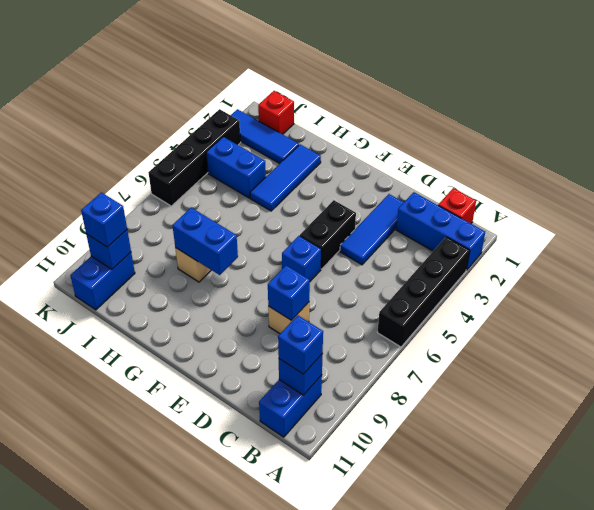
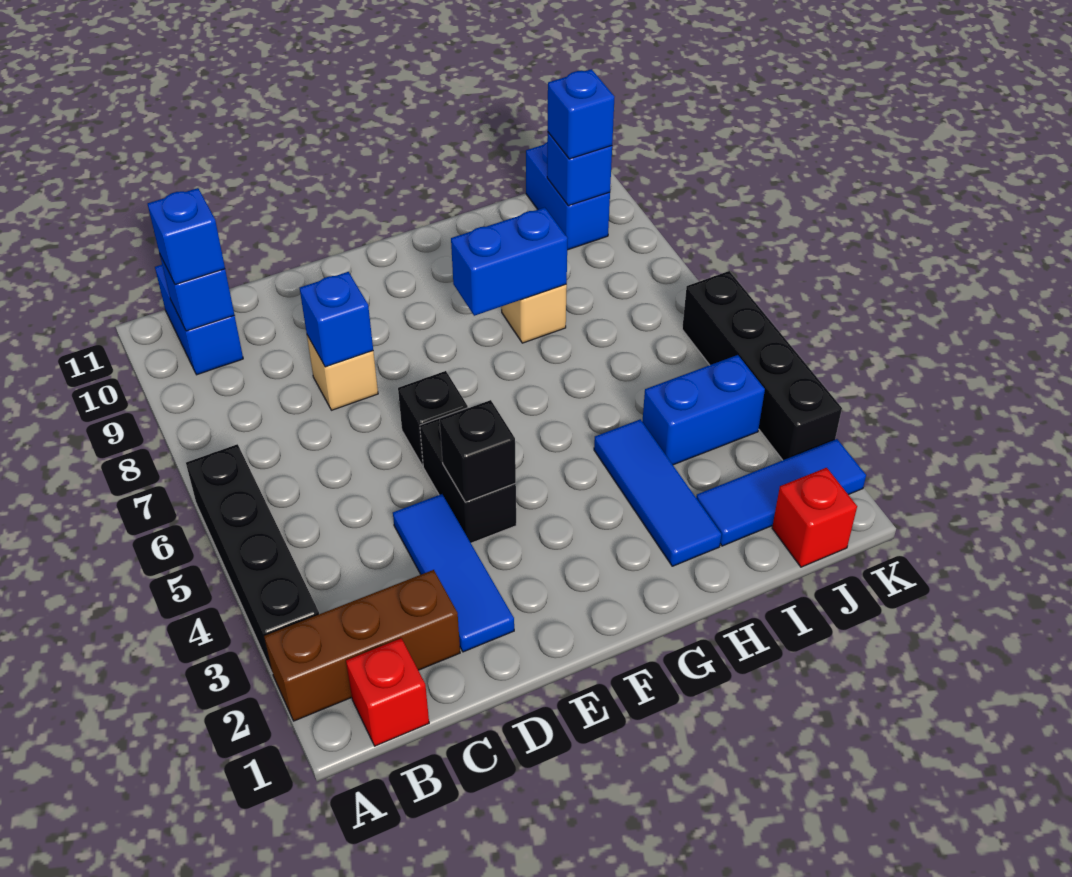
blue brick A2:C2 level 1 -> brown brick A2:C2 level 1
none -> black brick E4 level 2
blue brick E6 level 1 -> black brick E6 level 1

